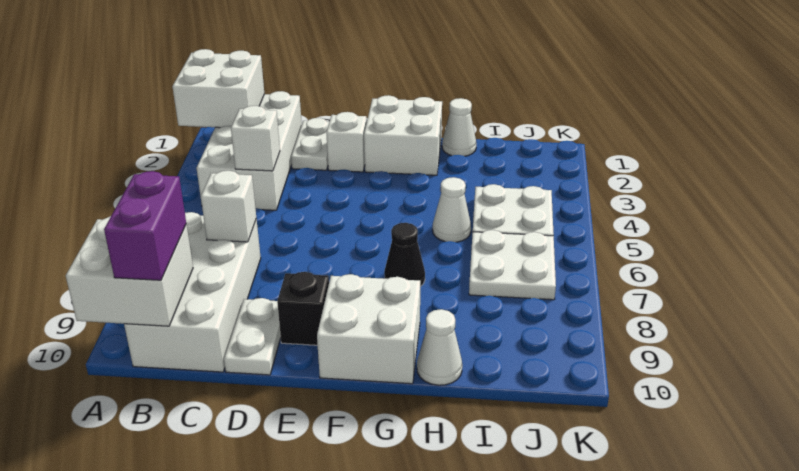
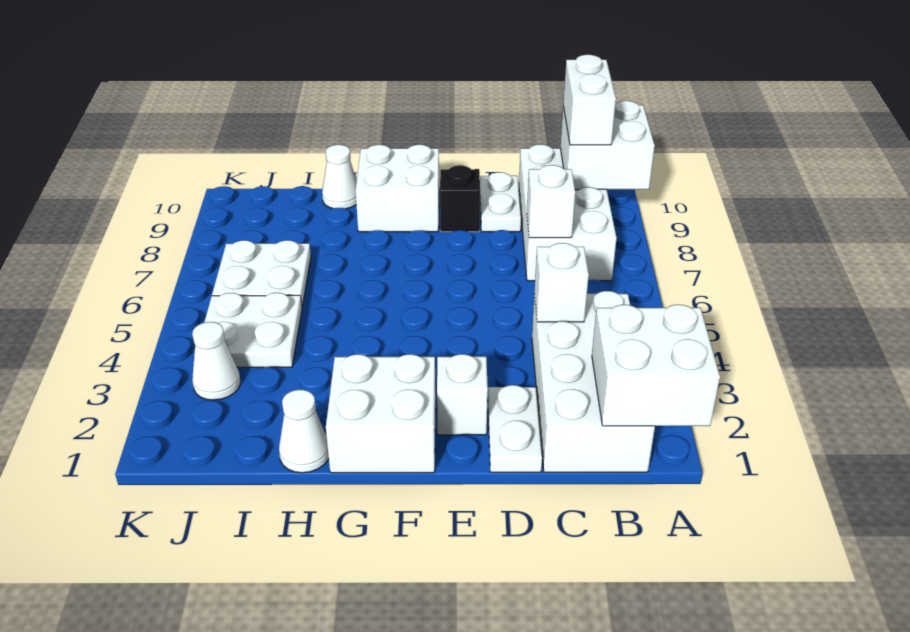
purple brick B9:B10 level 3 -> white brick B9:B10 level 3
black cone G7 level 1 -> none
white cone H5 level 1 -> white cone J3 level 1

